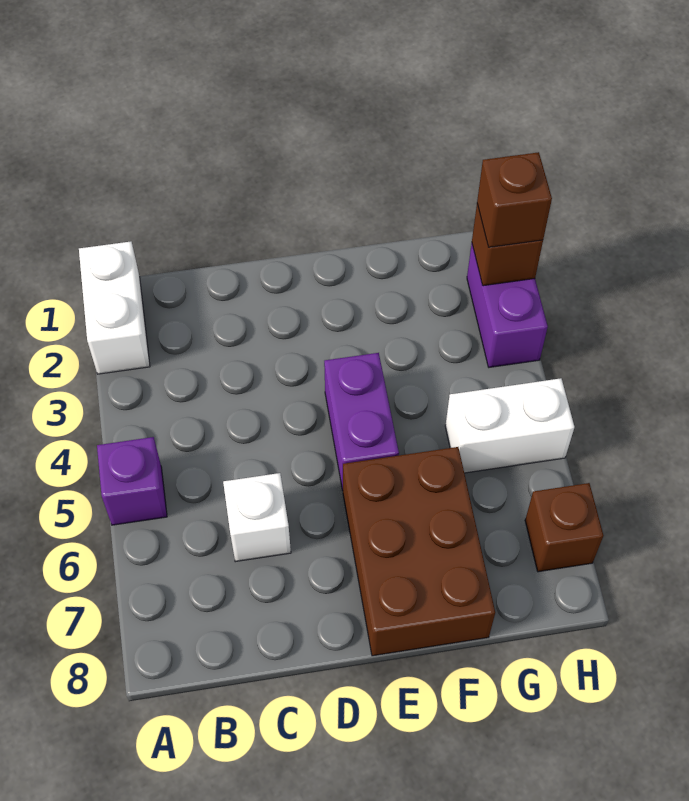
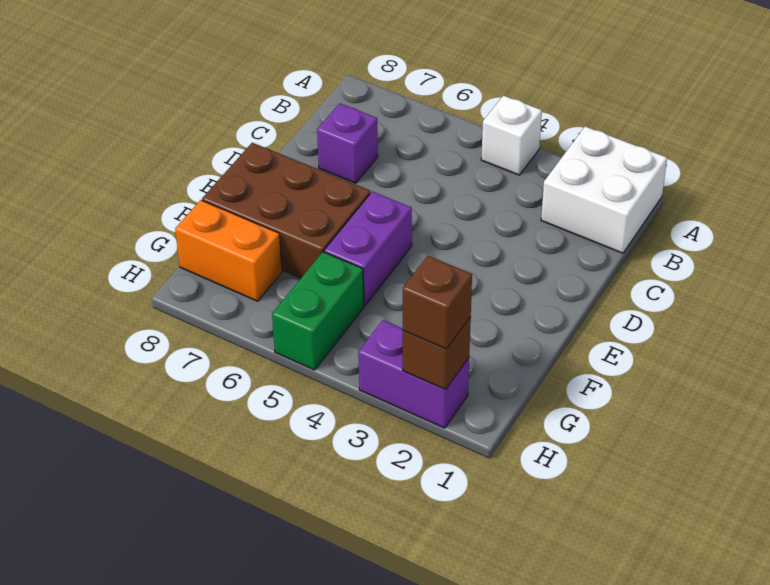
white brick A1:A2 level 1 -> white brick A1:B2 level 1
purple brick A5 level 1 -> purple brick C7 level 1
white brick C6 level 1 -> white brick A4 level 1
purple brick E4:E5 level 1 -> purple brick E5:F5 level 1
white brick G5:H5 level 1 -> green brick G5:H5 level 1
none -> orange brick G7:G8 level 1
brown brick H7 level 1 -> none

